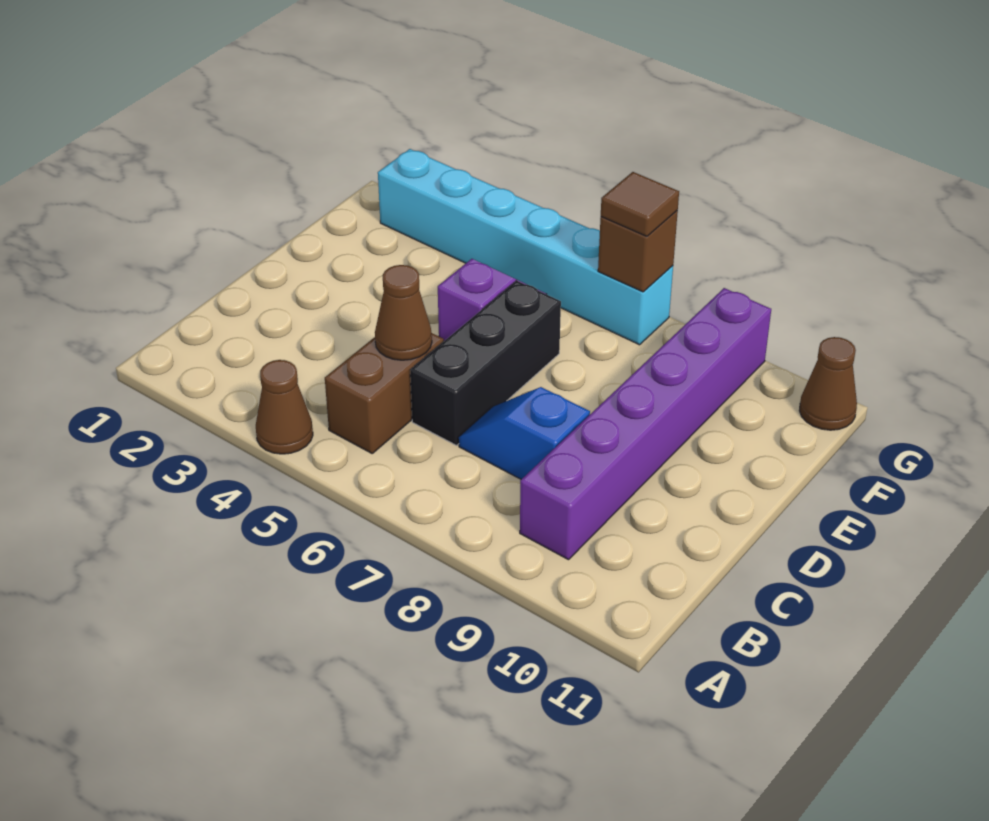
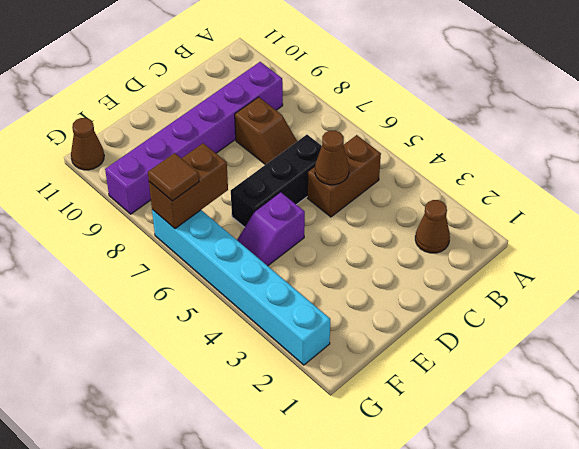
brown cone A4 level 1 -> brown cone B2 level 1
blue slope C7:C8 level 1 top 8 -> brown slope C7:C8 level 1 top 8
brown brick G7 level 2 -> brown brick F7:G7 level 2

